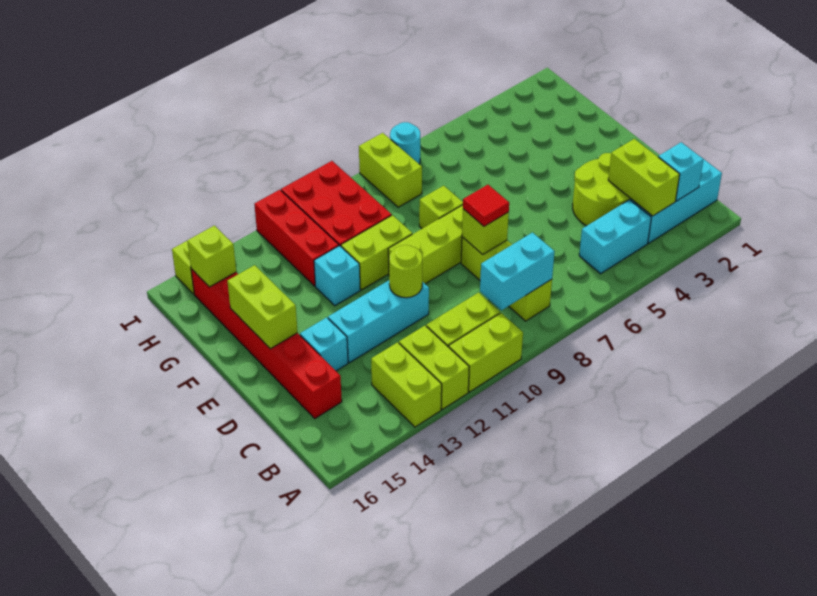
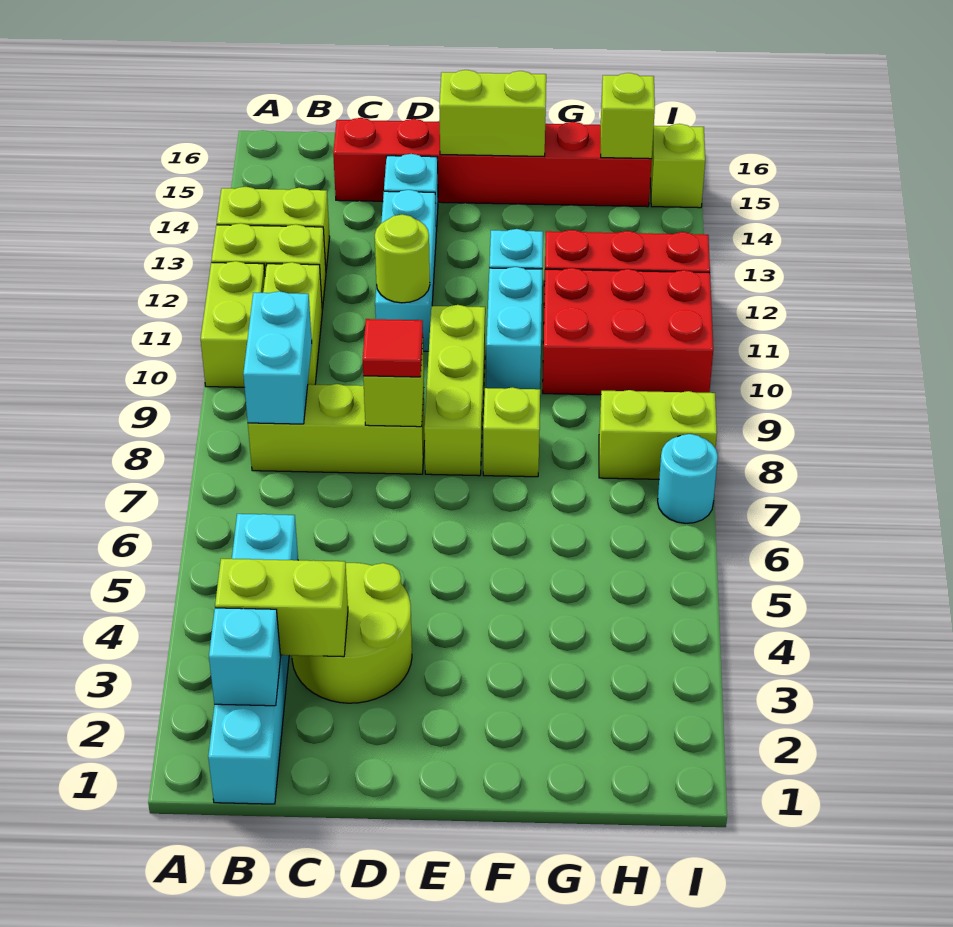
lime brick F10:F11 level 1 -> cyan brick F10:F11 level 1

